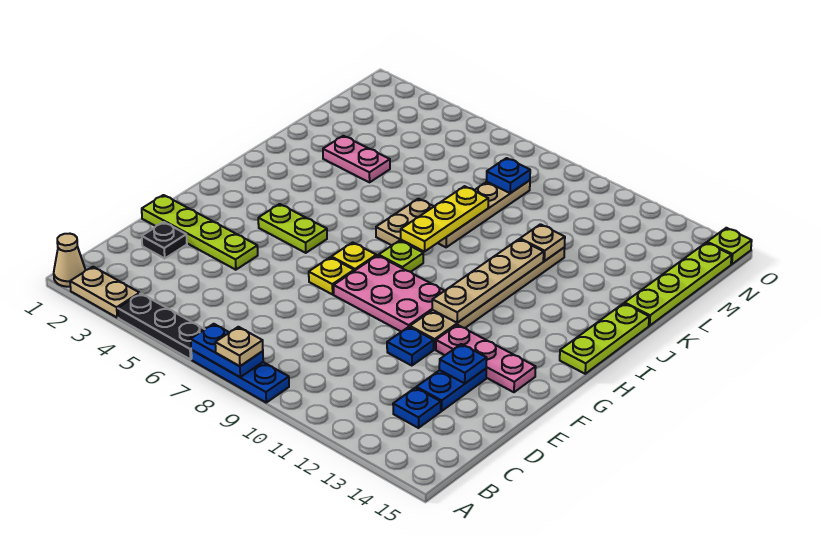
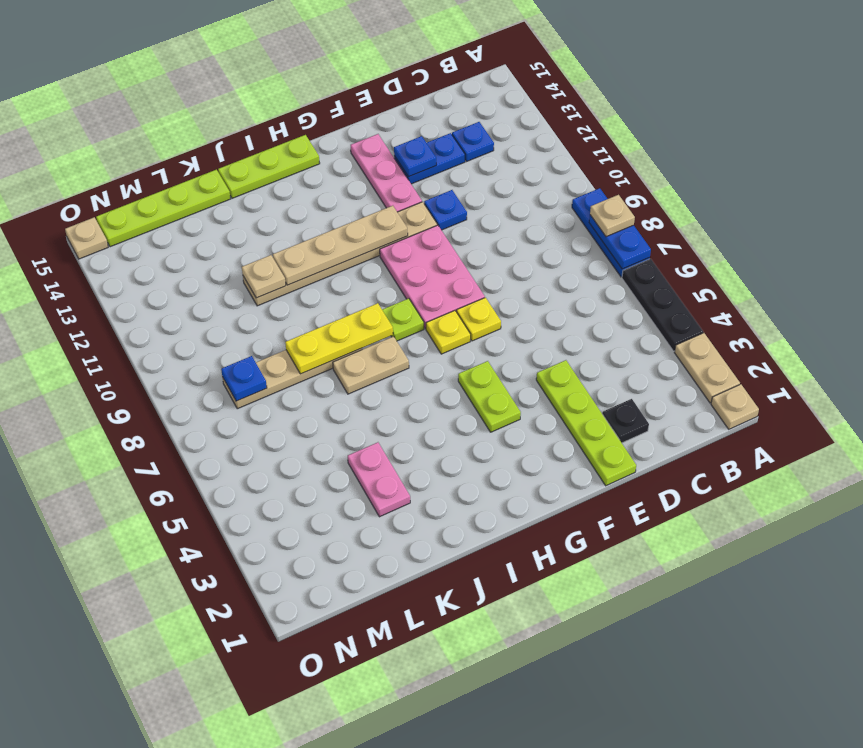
tan cone A1 level 1 -> tan plate A1 level 1
lime plate O15 level 1 -> tan plate O15 level 1

